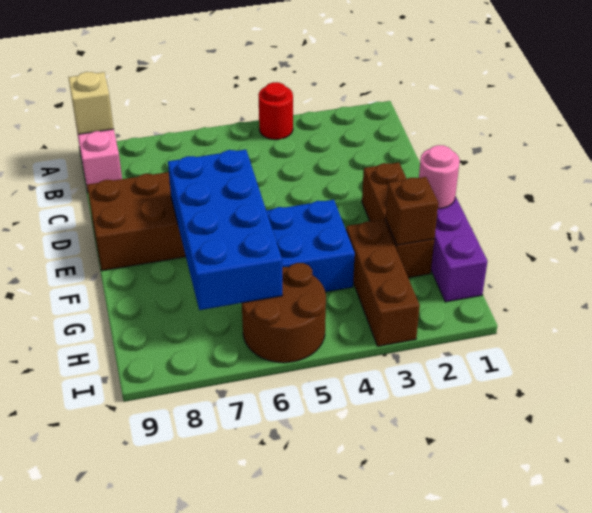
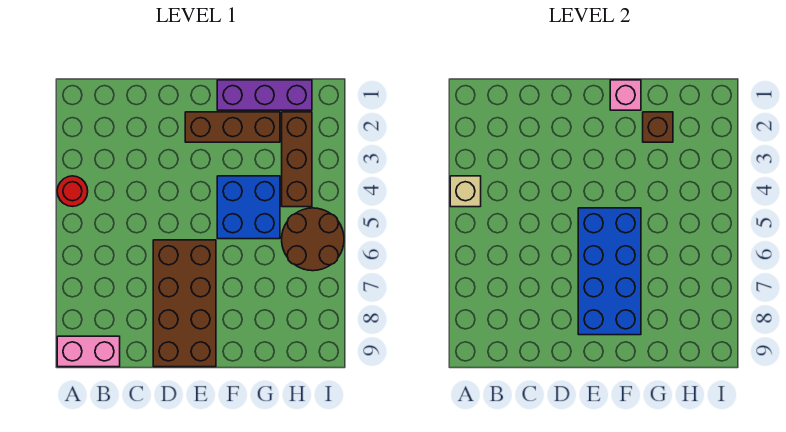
tan brick A9 level 2 -> tan brick A4 level 2
blue brick E6:H7 level 2 -> blue brick E5:F8 level 2
pink round brick F1 level 2 -> pink brick F1 level 2
brown brick G3:I3 level 1 -> brown brick H2:H4 level 1

